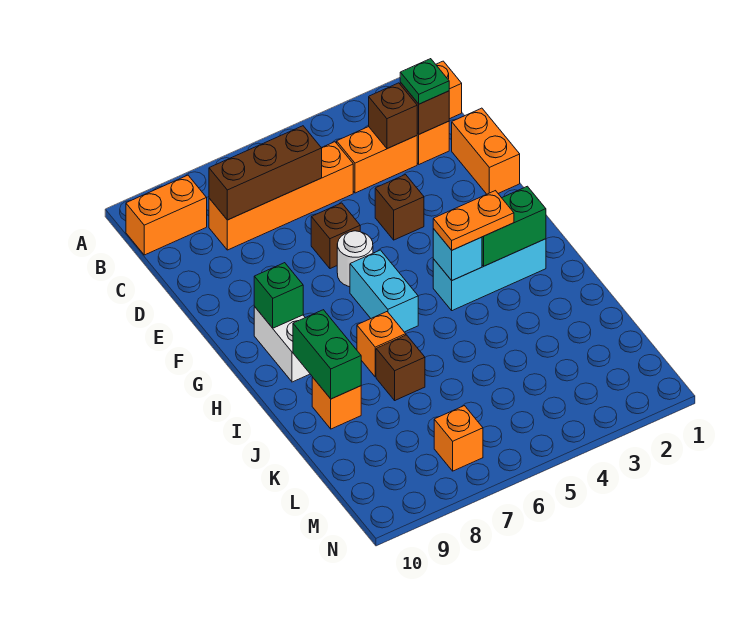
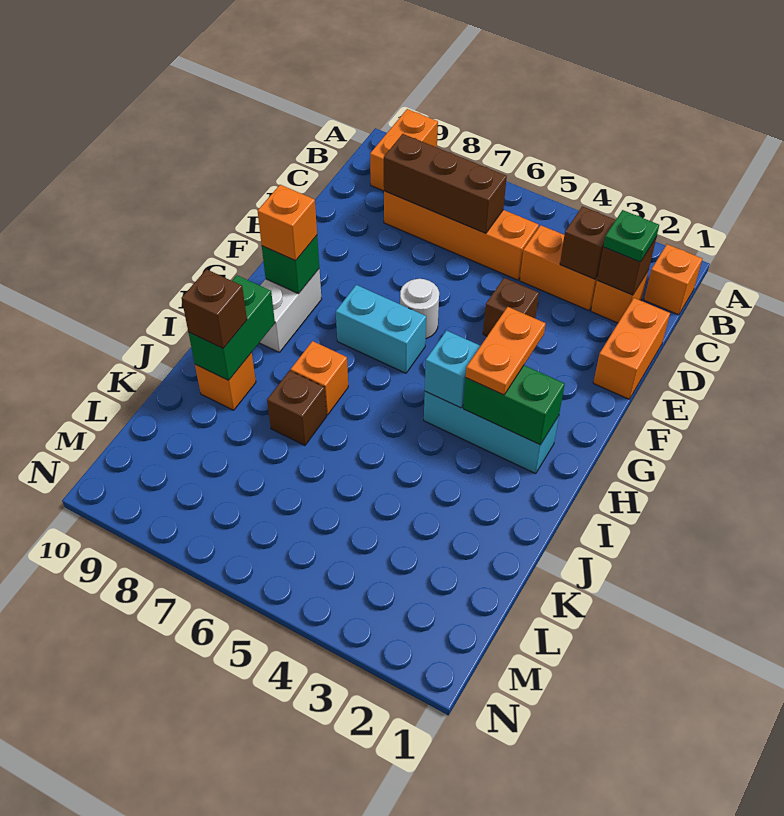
orange brick B9:B10 level 1 -> orange brick A9:B9 level 1
brown brick E6 level 1 -> brown brick J9 level 3
cyan brick G6:H6 level 1 -> cyan brick G6:G7 level 1
orange plate H3:H4 level 3 -> orange plate G3:H3 level 3
orange brick M7 level 1 -> orange brick G9 level 3

